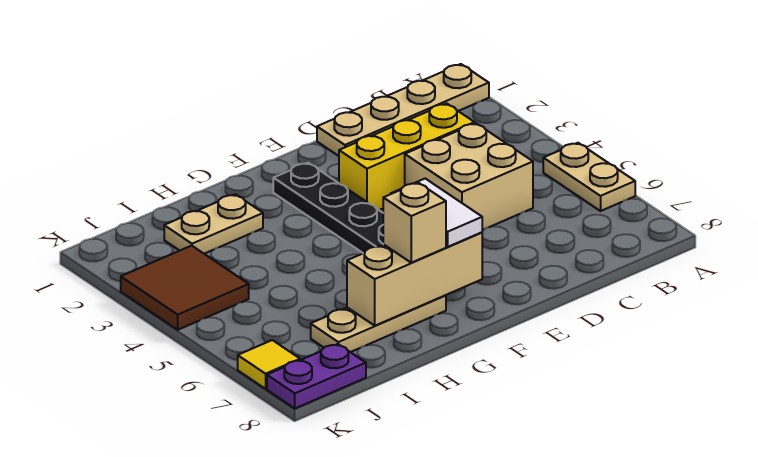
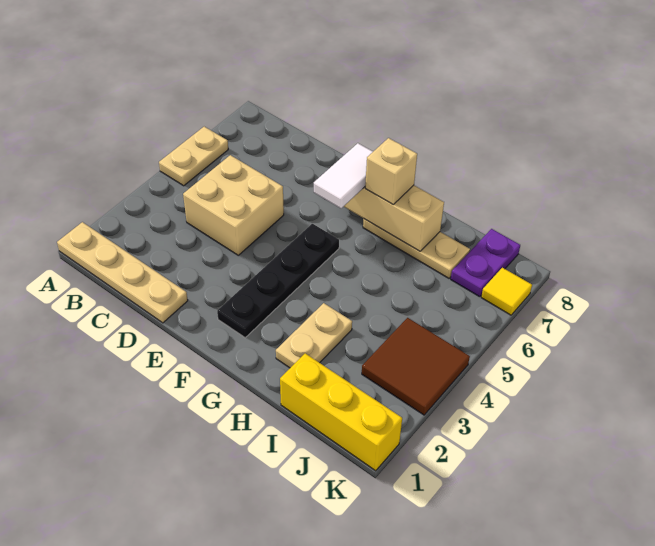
yellow brick C3:E3 level 1 -> yellow brick I1:K1 level 1
tan plate H2:I2 level 1 -> tan plate H2:H3 level 1
purple plate J8:K8 level 1 -> purple plate J7:J8 level 1

